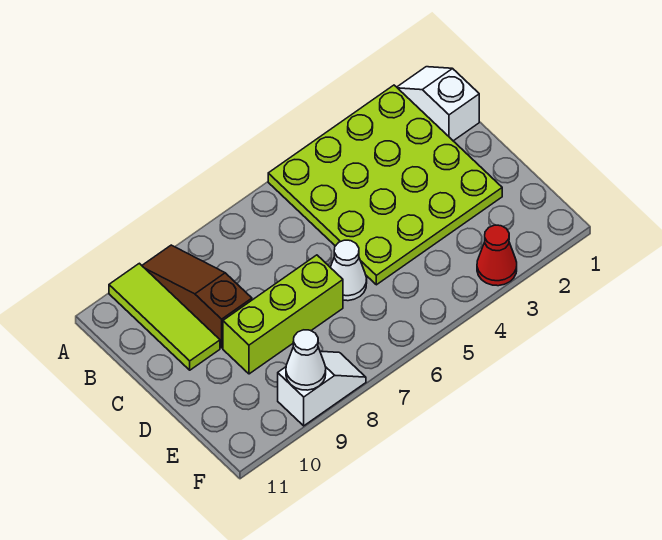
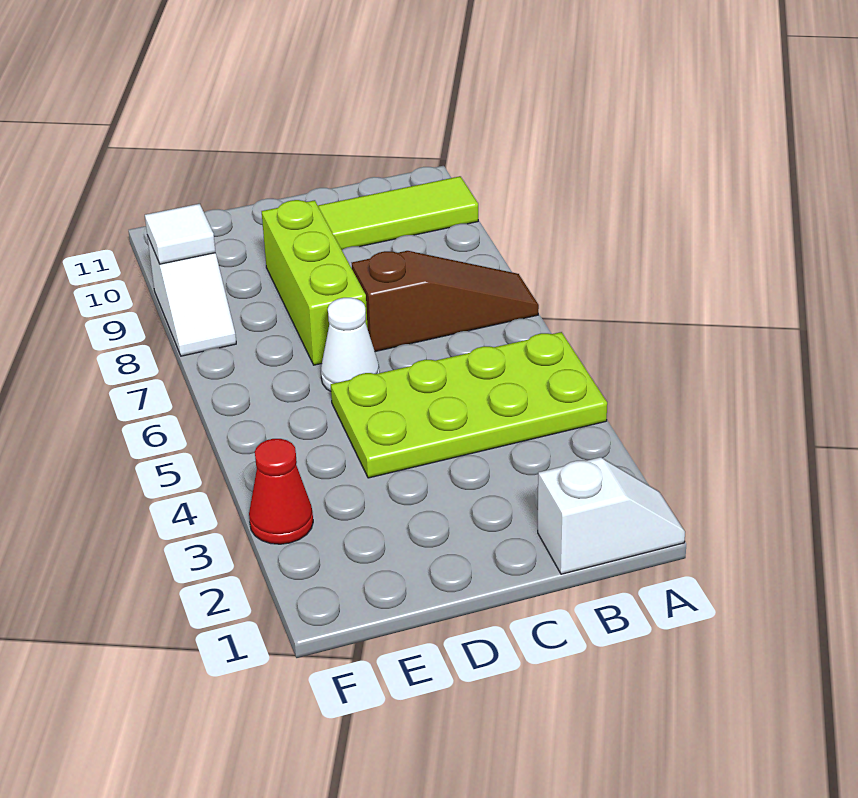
lime plate A2:D5 level 1 -> lime plate A4:D5 level 1
brown slope A9:C9 level 1 top C -> brown slope A7:C7 level 1 top C
white cone F9 level 2 -> white tile F9 level 2

